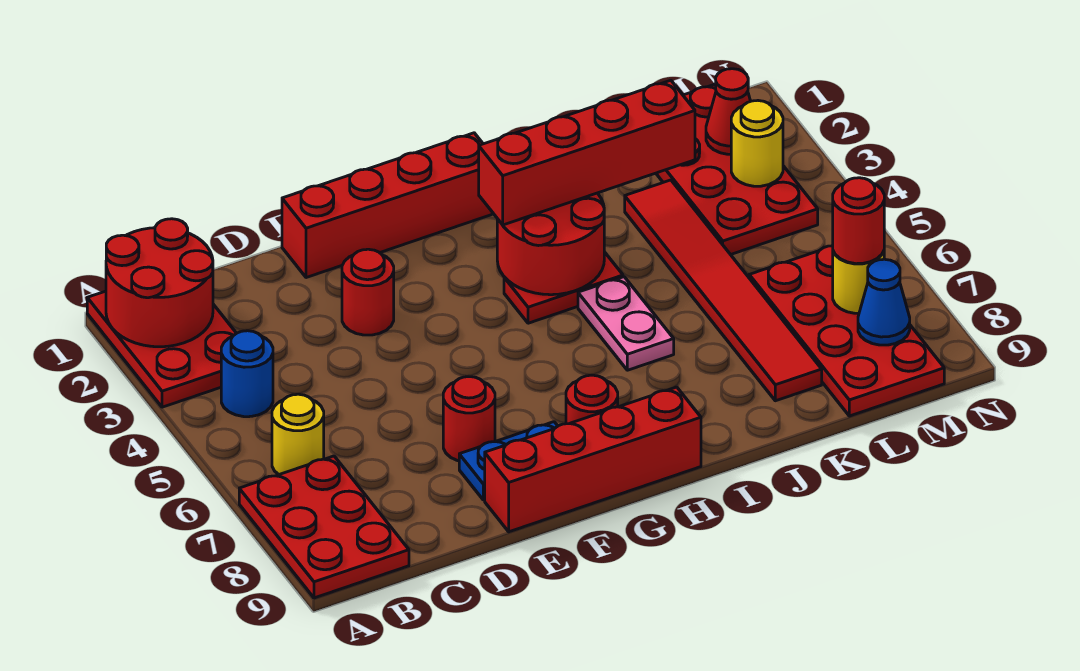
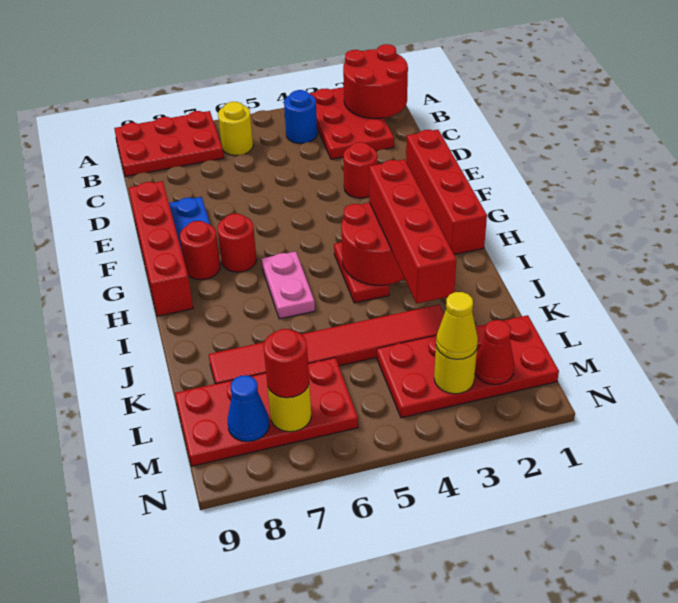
red plate A1:B3 level 1 -> red plate A2:C3 level 1
red round brick E7 level 1 -> red round brick G7 level 1
pink plate I5:I6 level 1 -> pink plate H6:I6 level 1
none -> yellow cone M3 level 3

